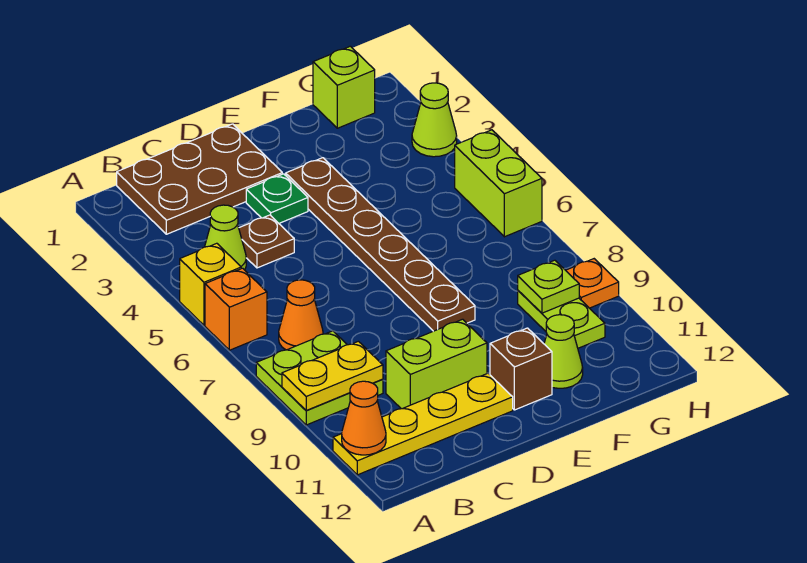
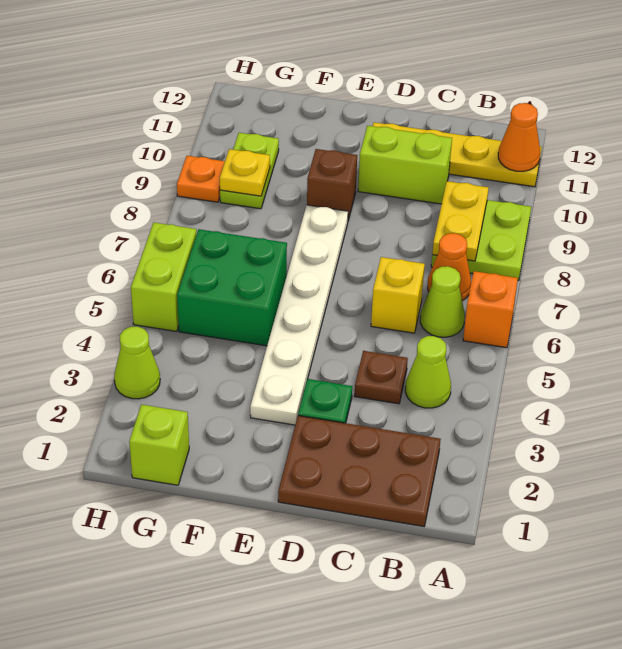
yellow brick A5 level 1 -> yellow brick C6 level 1
yellow plate A9:B9 level 2 -> yellow plate B8:B9 level 2
brown plate E3:E8 level 1 -> white plate E3:E8 level 1
brown brick E11 level 1 -> brown brick E9 level 1
none -> green brick F5:G6 level 1
lime cone F11 level 1 -> lime cone B6 level 1
lime plate G9 level 2 -> yellow plate G9 level 2

